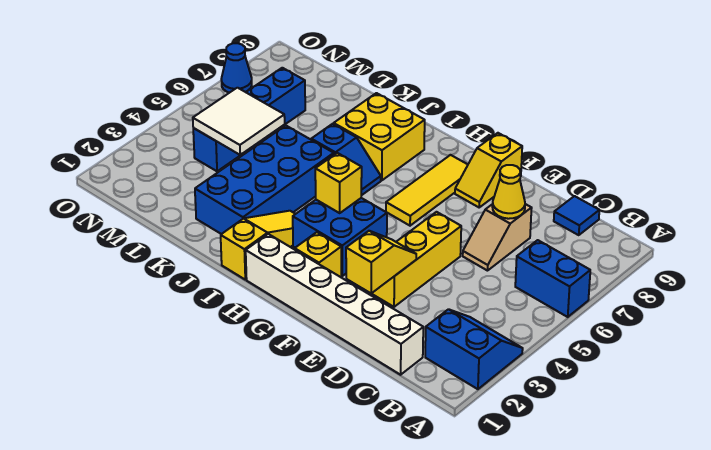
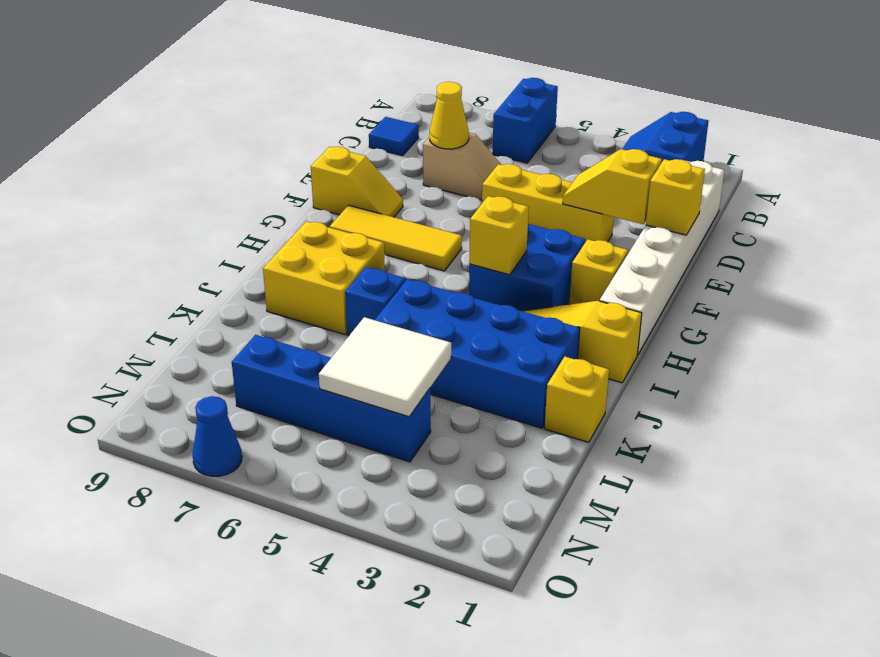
none -> yellow brick E1 level 2
none -> yellow brick K1 level 1

